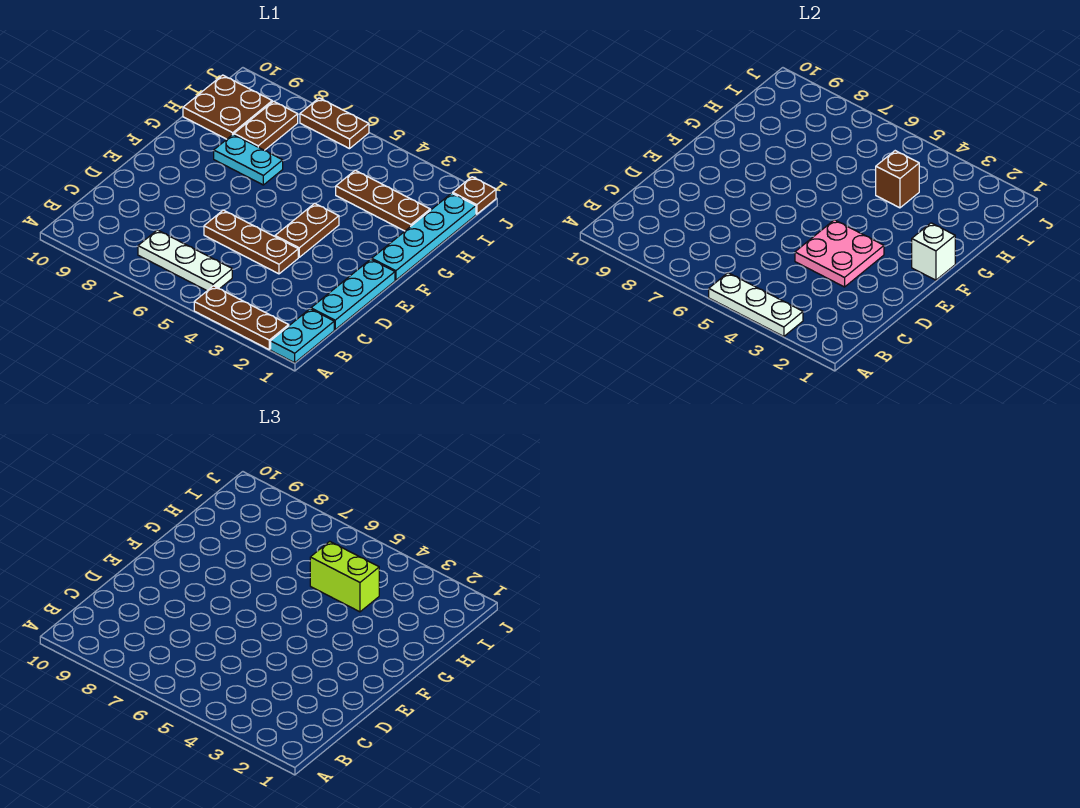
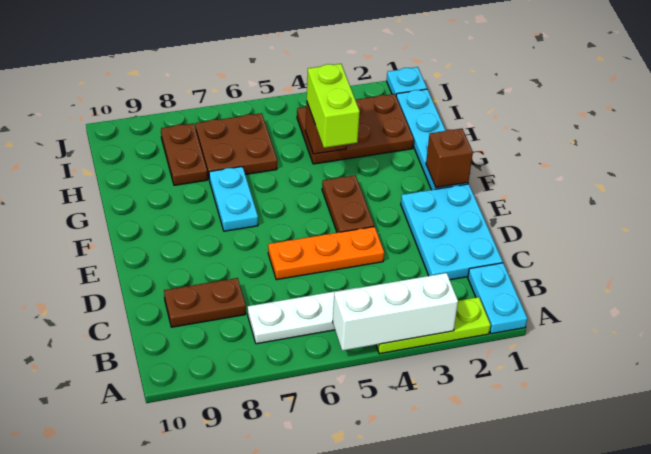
brown plate A2:A4 level 1 -> lime plate A2:A4 level 1
white plate A3:A5 level 2 -> white brick A3:A5 level 2
cyan plate C1:E1 level 1 -> cyan plate C1:E2 level 1
pink plate D3:E4 level 2 -> none
brown plate D4:D6 level 1 -> orange plate D4:D6 level 1
white brick F1 level 2 -> brown brick F1 level 2
cyan plate G7:G8 level 1 -> cyan plate F7:G7 level 1
brown plate H2:H4 level 1 -> brown plate H2:I4 level 1
lime brick H4:H5 level 3 -> lime brick G4:H4 level 3
brown plate H9:I10 level 1 -> brown plate H6:I7 level 1
brown plate J1 level 1 -> cyan plate J1 level 1
brown plate J6:J7 level 1 -> brown plate C8:C9 level 1

